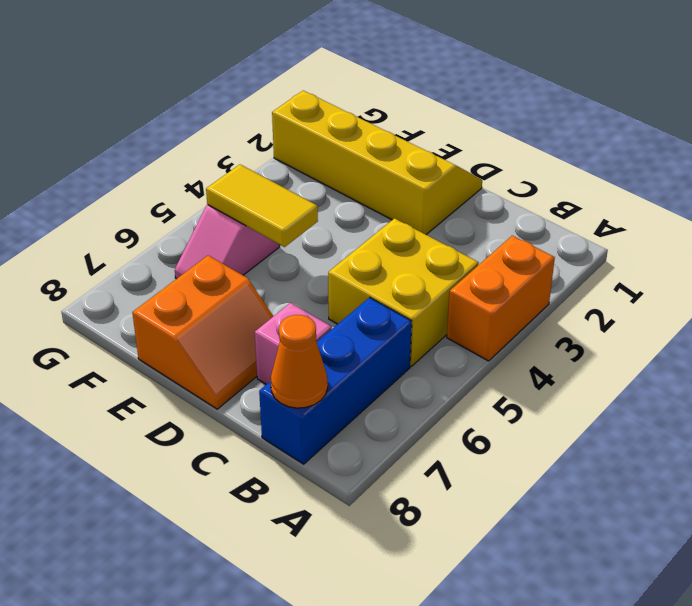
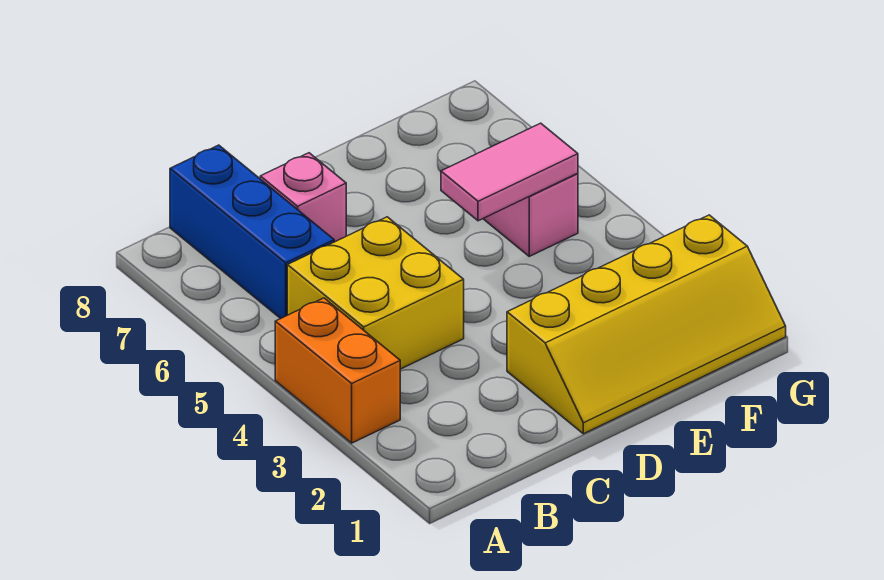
orange cone B8 level 2 -> none
orange slope D7:E8 level 1 top E -> none
yellow tile E5:F5 level 2 -> pink tile E5:F5 level 2

